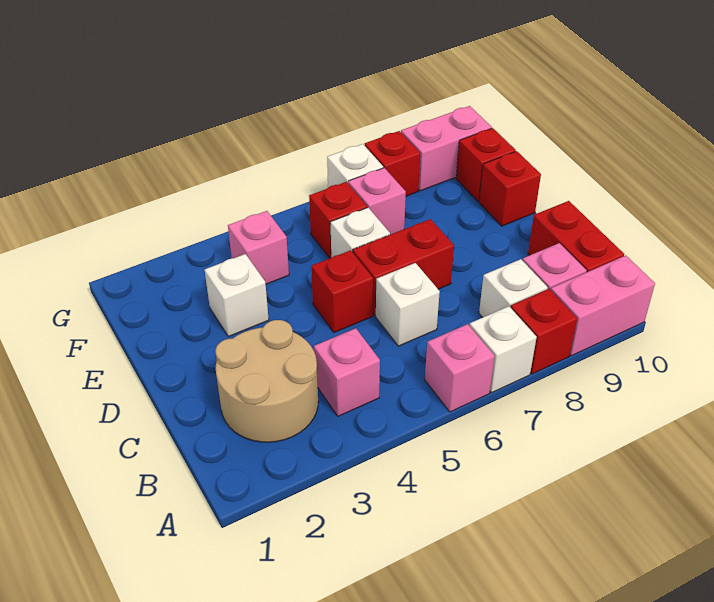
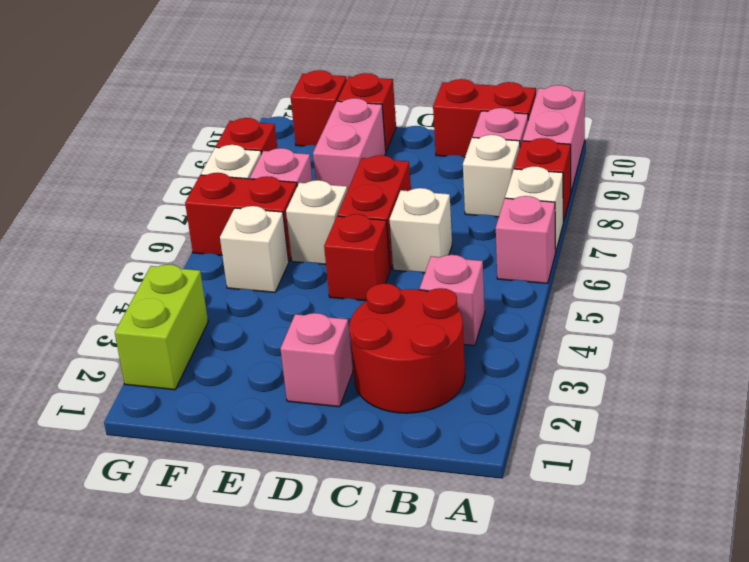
tan round brick B2:C3 level 1 -> red round brick B2:C3 level 1
white brick E3 level 1 -> white brick F5 level 1
pink brick F4 level 1 -> pink brick D2 level 1
red brick F6 level 1 -> red brick F6:G6 level 1
none -> lime brick G2:G3 level 1
pink brick G9:G10 level 1 -> pink brick E8:E9 level 1

